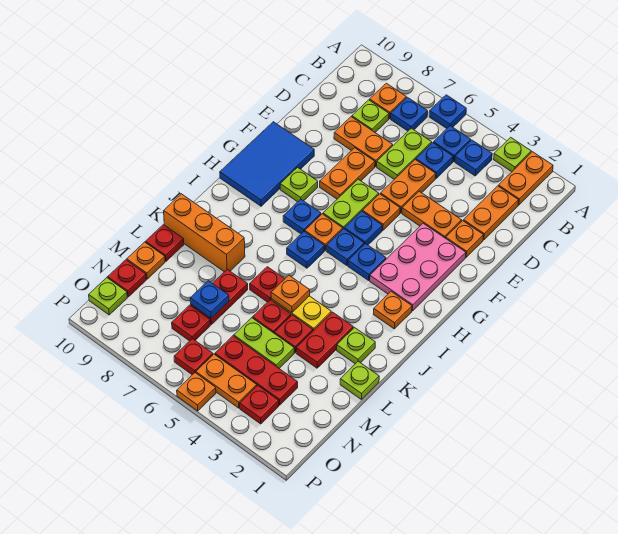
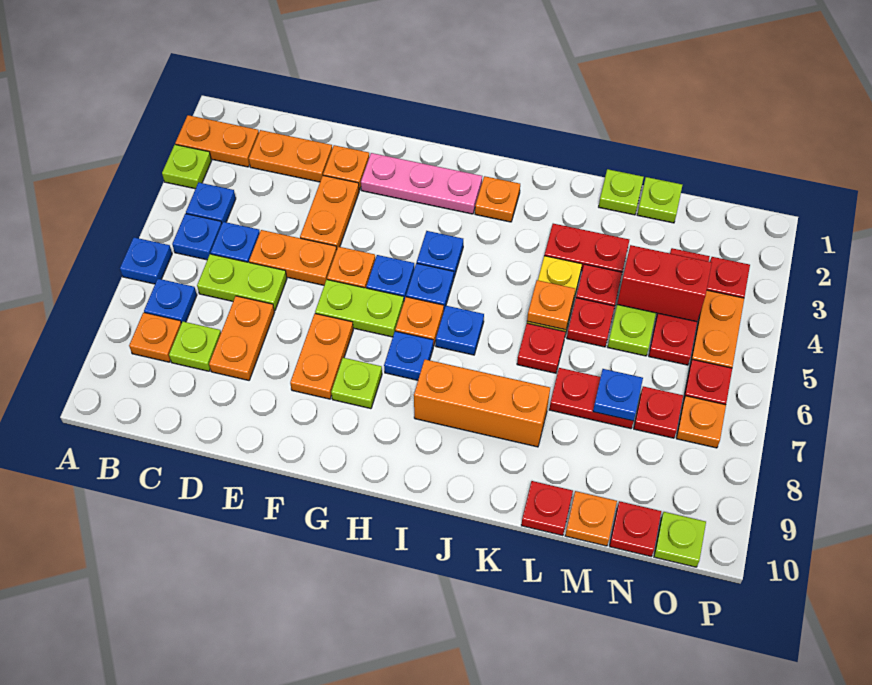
orange plate E7:F7 level 1 -> orange plate F7:F8 level 1
pink plate F2:H3 level 1 -> pink plate F2:H2 level 1
blue tile F9:H10 level 1 -> none
lime plate K2 level 1 -> lime plate M1 level 1
orange brick K8:K10 level 1 -> orange brick I8:K8 level 1
none -> red brick M4:N4 level 2
orange plate P5 level 1 -> orange plate O7 level 1

